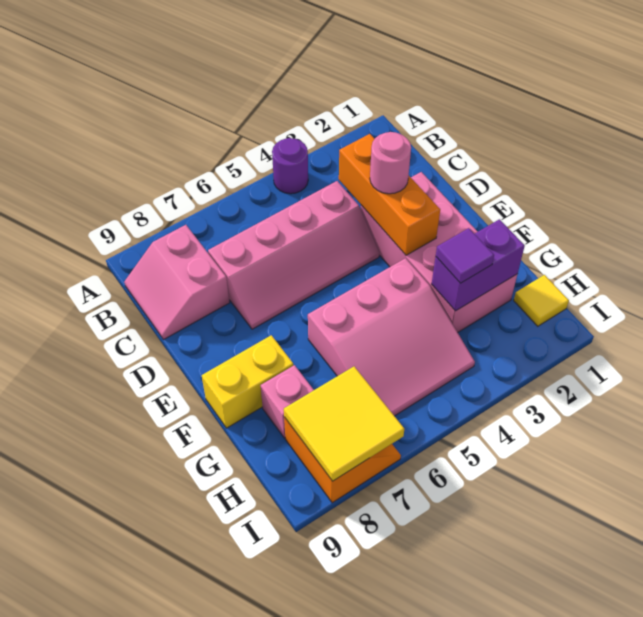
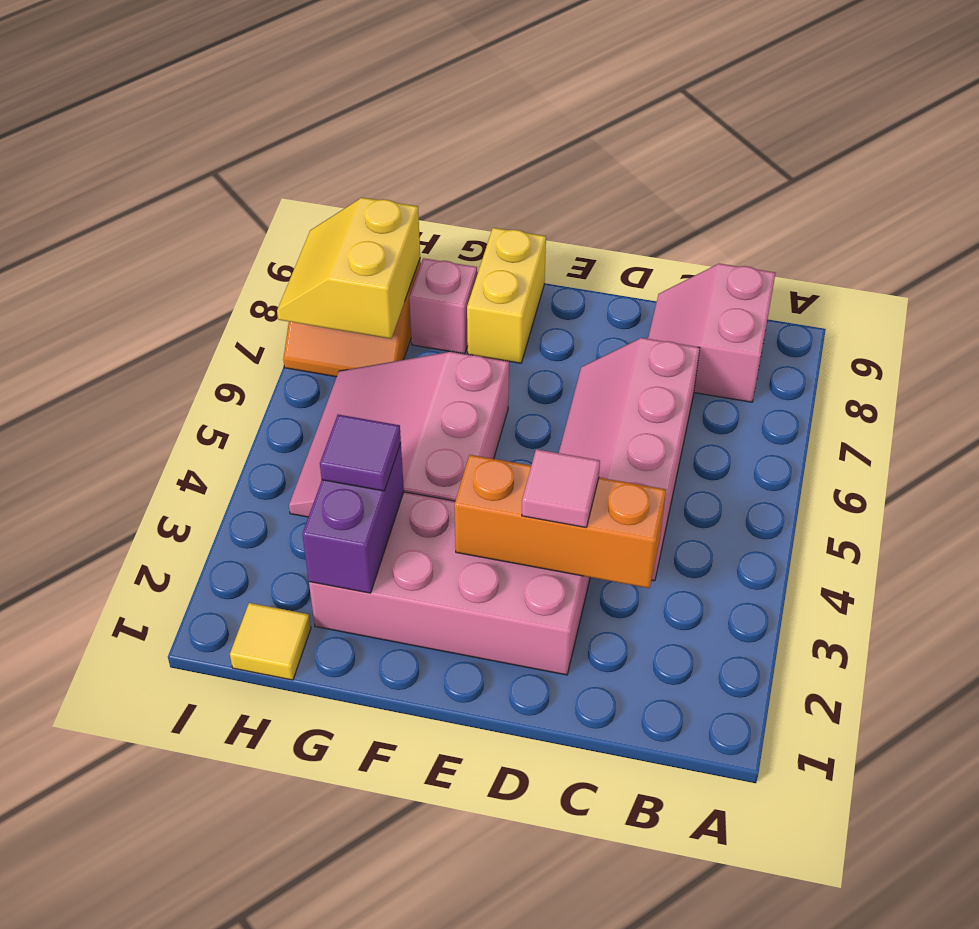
purple round brick A4 level 1 -> none
pink slope B8:C9 level 1 top 8 -> pink slope B8:C9 level 1 top B
pink round brick D3 level 3 -> pink tile D3 level 3
yellow tile H7:I8 level 2 -> yellow slope H7:I8 level 2 top H

